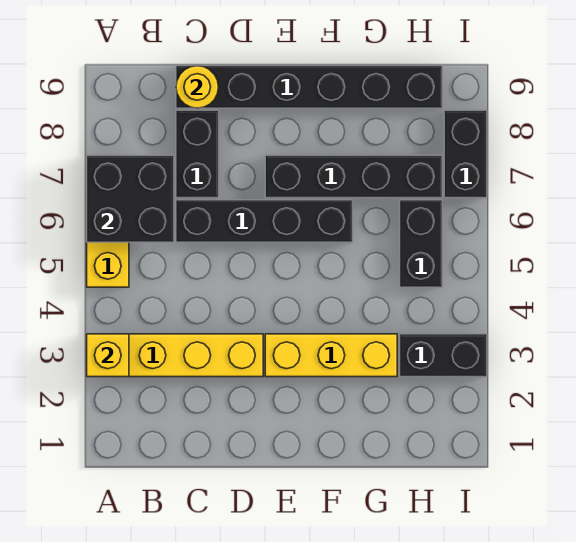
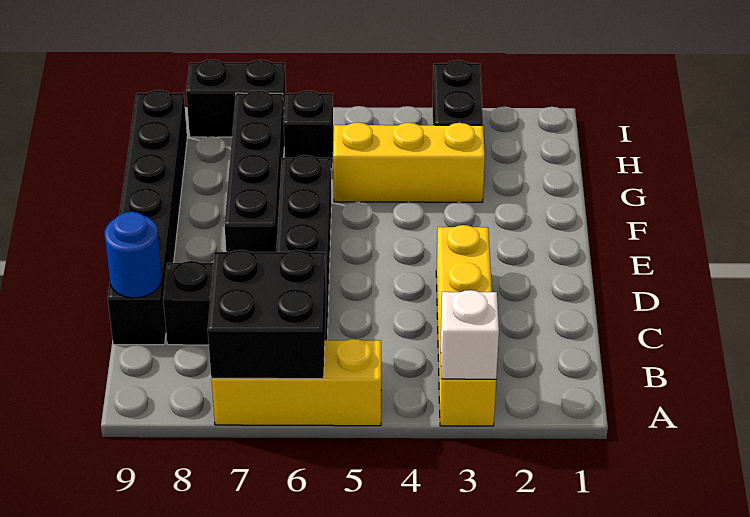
yellow brick A3 level 2 -> white brick A3 level 2
yellow round brick C9 level 2 -> blue round brick C9 level 2
yellow brick E3:G3 level 1 -> yellow brick G3:G5 level 1
black brick H5:H6 level 1 -> black brick H6 level 1

